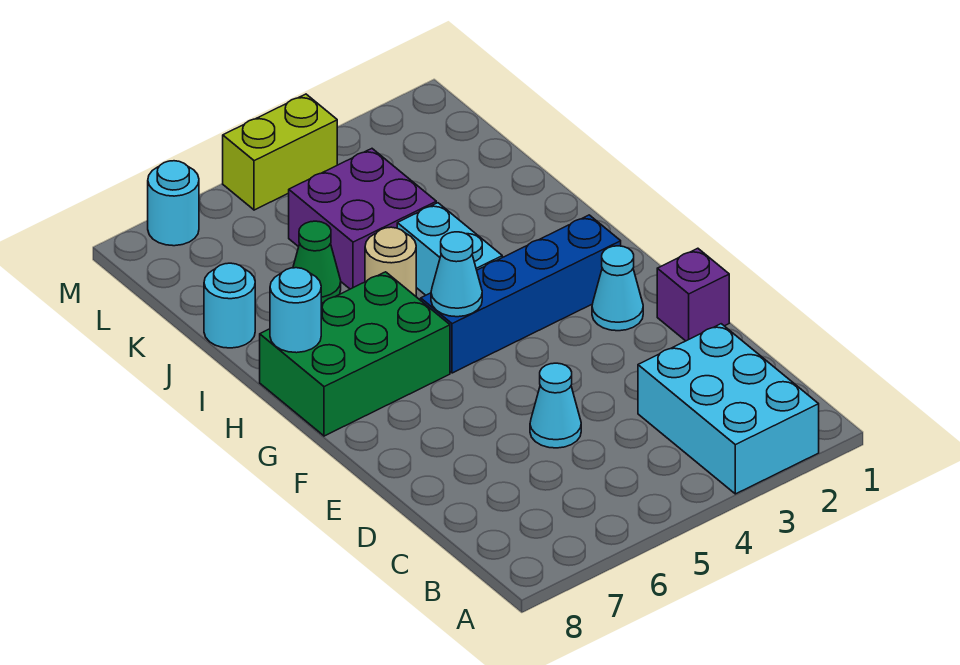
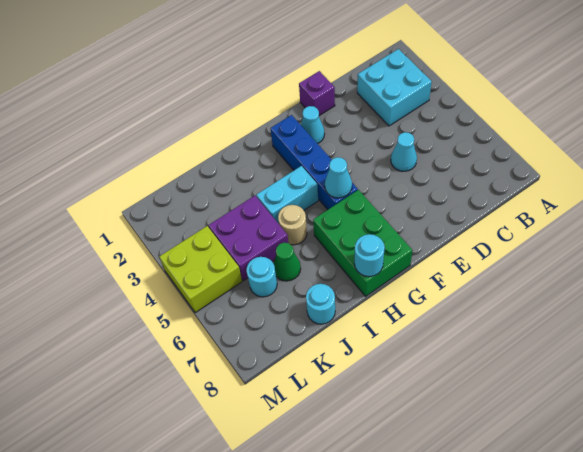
cyan brick A2:C3 level 1 -> cyan brick B2:C3 level 1
lime brick M4:M5 level 1 -> lime brick L4:M5 level 1
cyan round brick M7 level 1 -> cyan round brick K6 level 1

